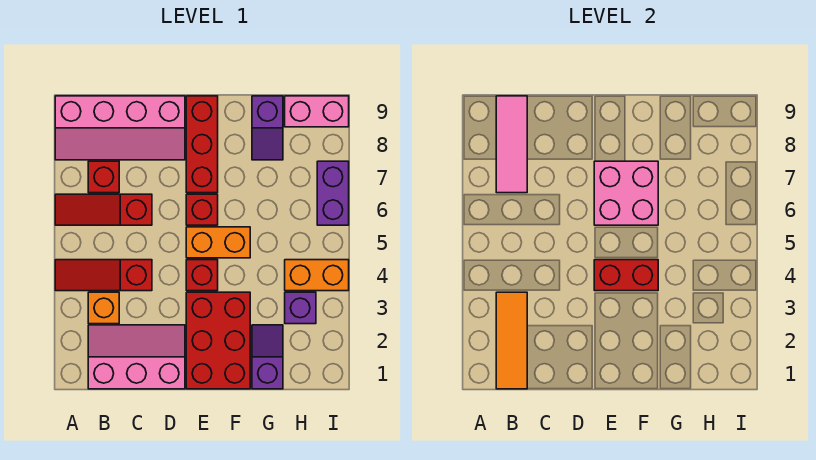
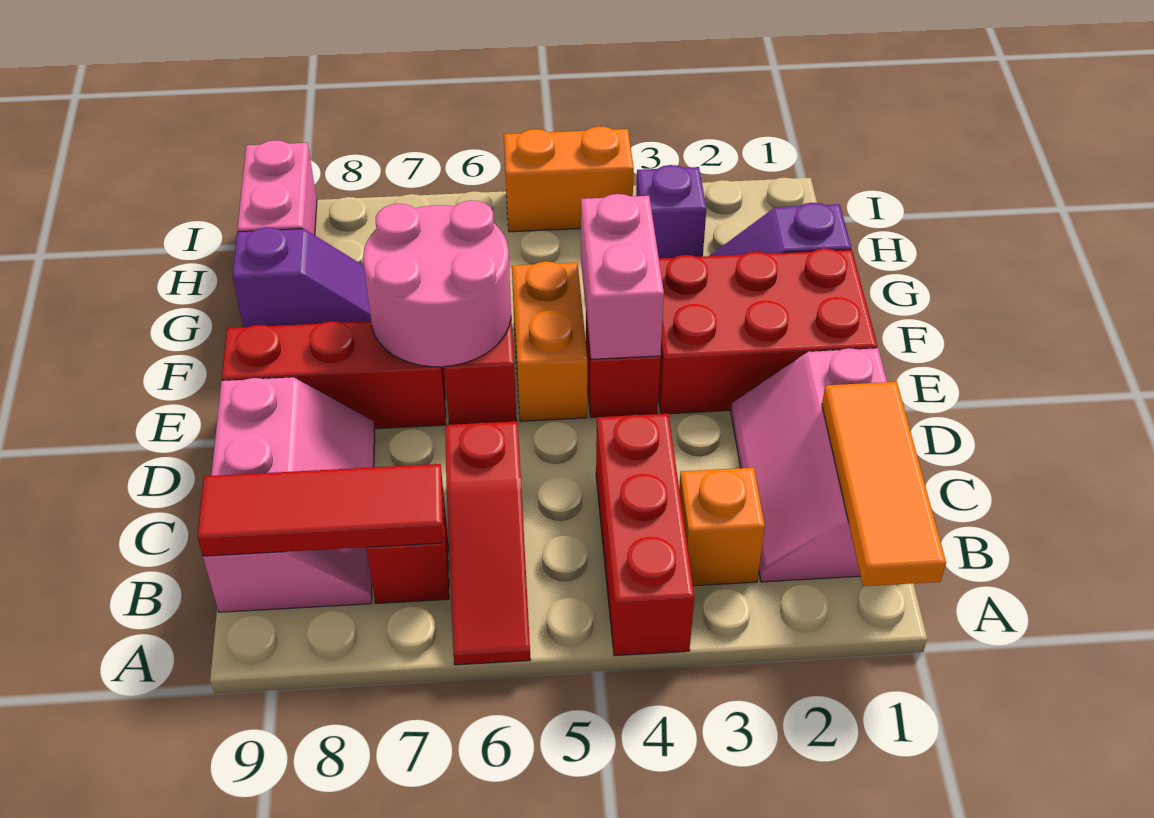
red slope A4:C4 level 1 top C -> red brick A4:C4 level 1
pink slope A8:D9 level 1 top 9 -> pink slope B8:D9 level 1 top 9
orange tile B1:B3 level 2 -> orange tile A1:C1 level 2
pink tile B7:B9 level 2 -> red tile B7:B9 level 2
red brick E4:F4 level 2 -> pink brick E4:F4 level 2
pink brick E6:F7 level 2 -> pink round brick E6:F7 level 2
orange brick H4:I4 level 1 -> orange brick I4:I5 level 1
purple brick I6:I7 level 1 -> none

